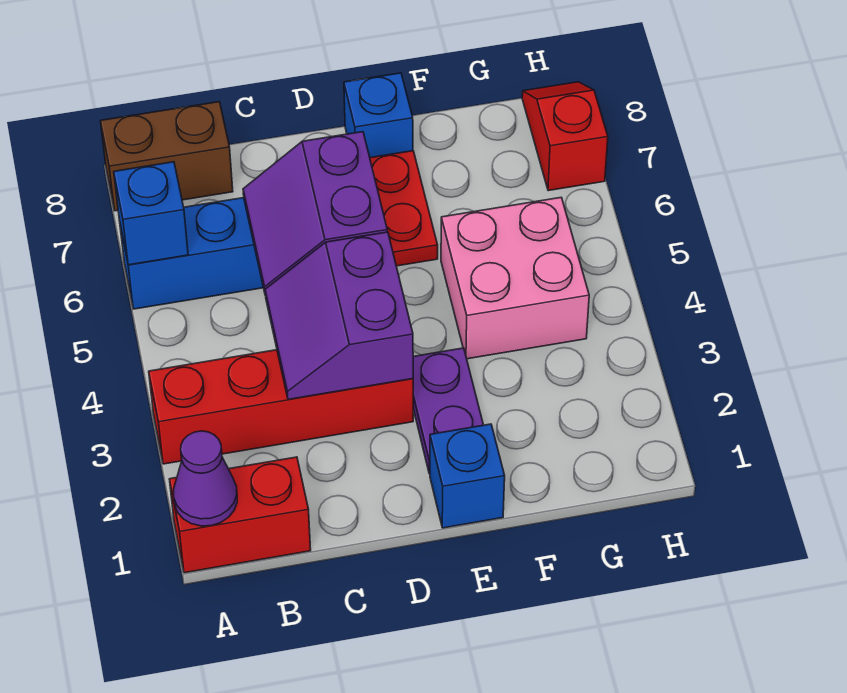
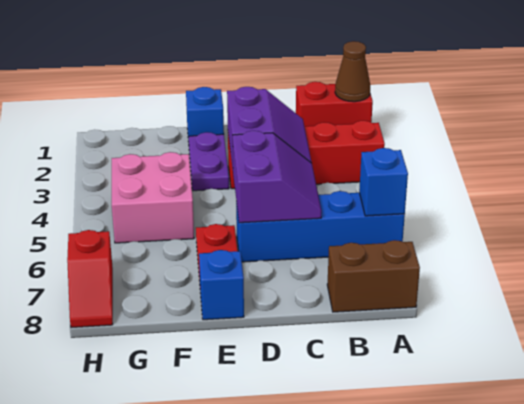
purple cone A1 level 2 -> brown cone A1 level 2

